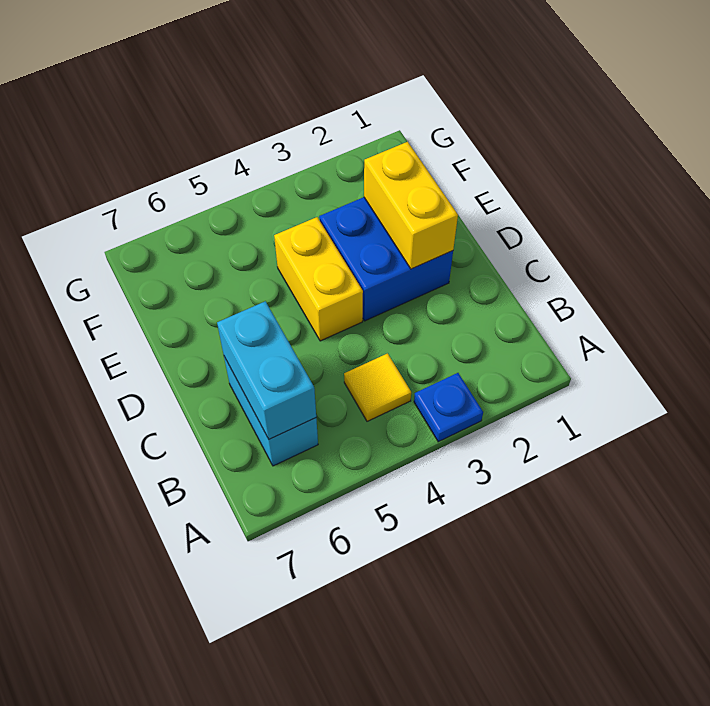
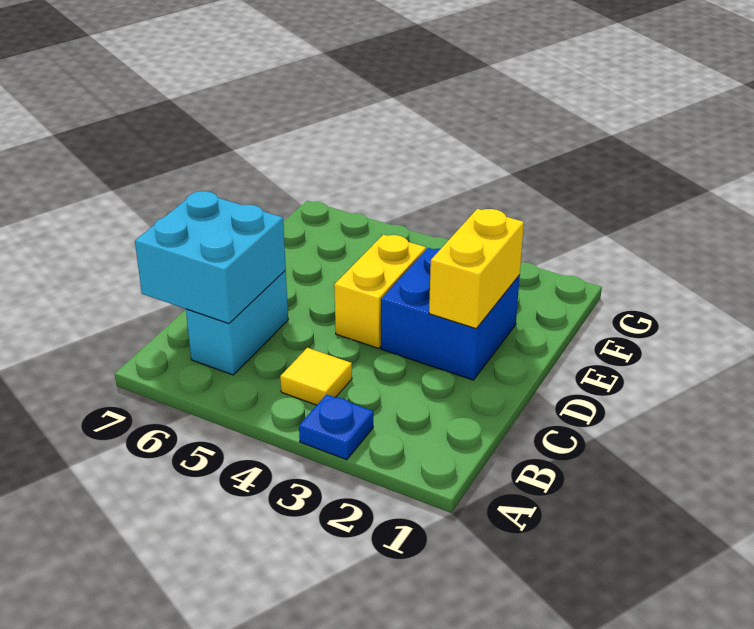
cyan brick B6:C6 level 2 -> cyan brick B6:C7 level 2

